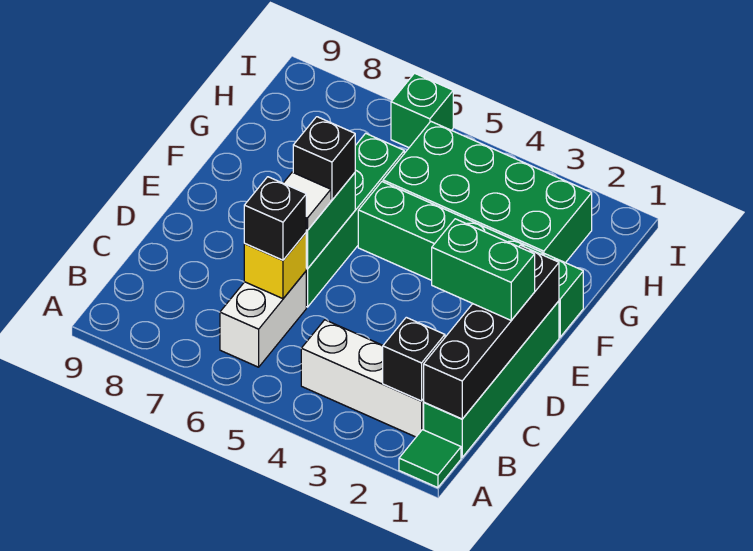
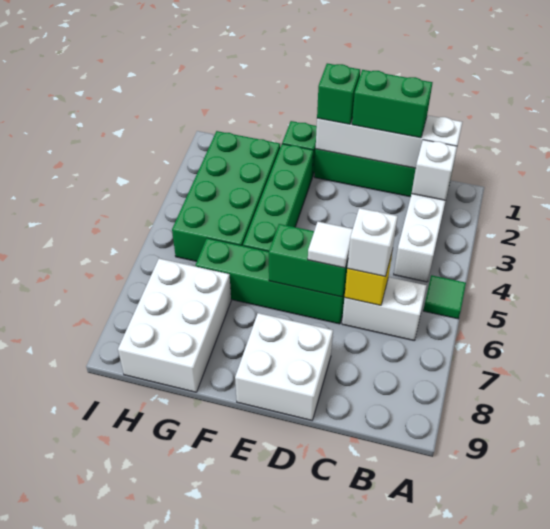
green tile A1 level 1 -> green tile A5 level 1
black brick B1:E1 level 2 -> white brick B1:E1 level 2
black brick B2 level 2 -> white brick B2 level 2
black brick C6 level 3 -> white brick C6 level 3
green brick D1:D2 level 3 -> green brick C1:D1 level 3
none -> white brick D8:E9 level 1
black brick E6 level 3 -> none
none -> white brick G7:H9 level 1
green brick I6 level 1 -> green brick E1 level 3

